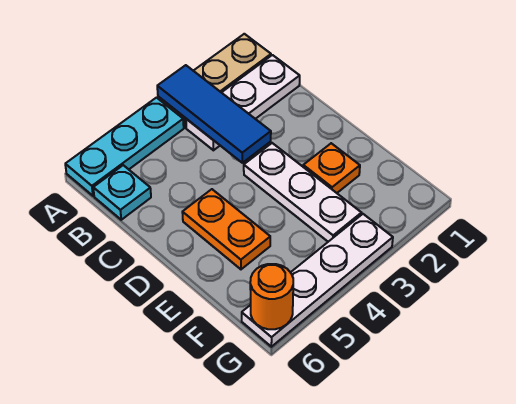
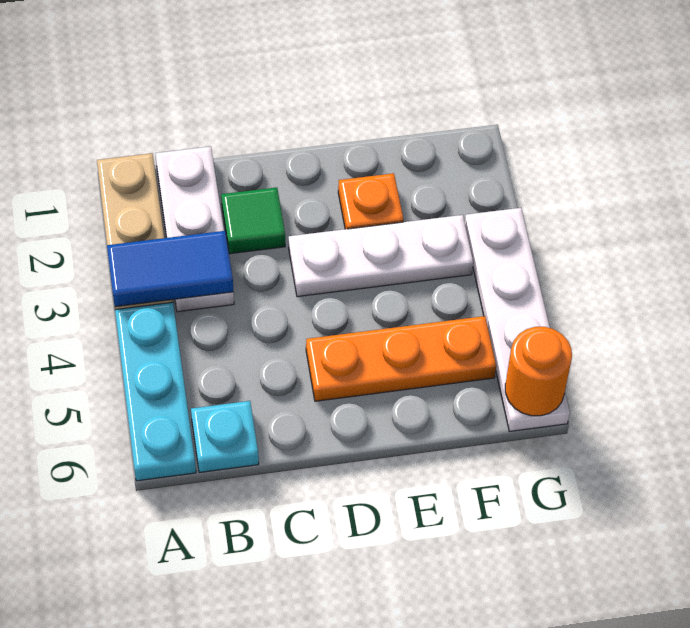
blue tile A3:C3 level 2 -> blue tile A3:B3 level 2
none -> green tile C2 level 1
orange plate D5:E5 level 1 -> orange plate D5:F5 level 1

